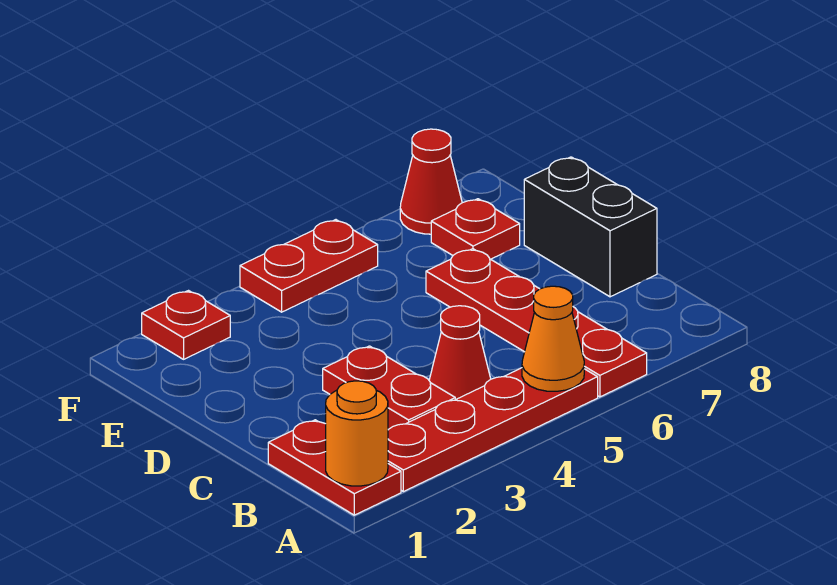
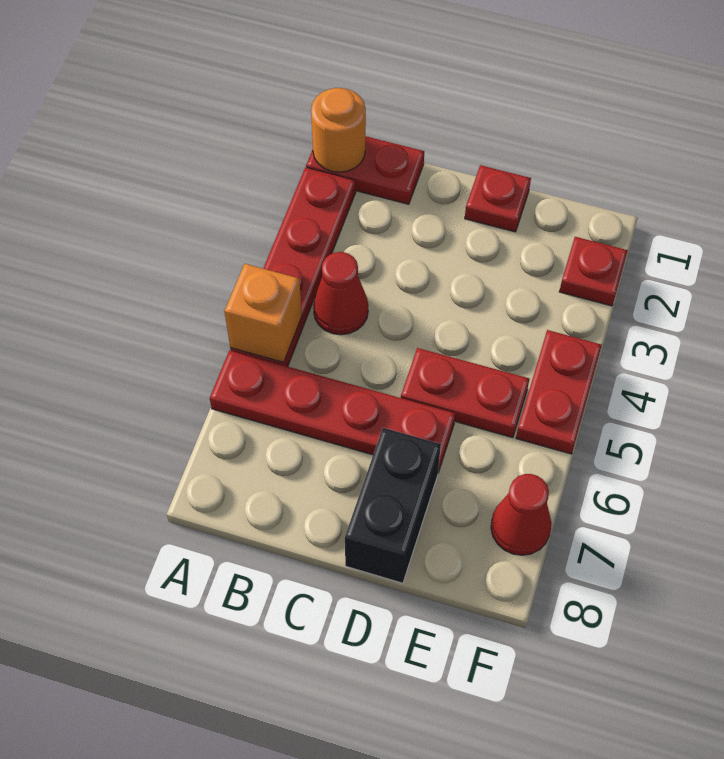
orange cone A5 level 2 -> orange brick A5 level 2
red plate B3:C3 level 1 -> red plate D5:E5 level 1
black brick C8:D8 level 1 -> black brick D7:D8 level 1
red plate E7 level 1 -> red plate D1 level 1

